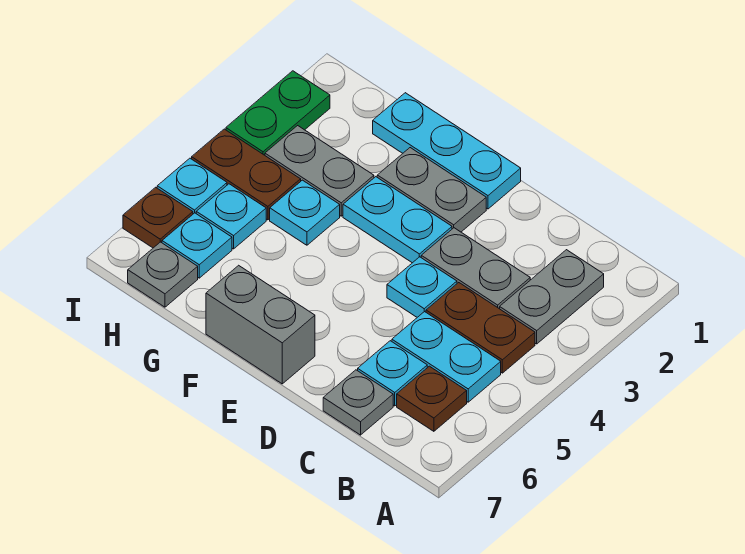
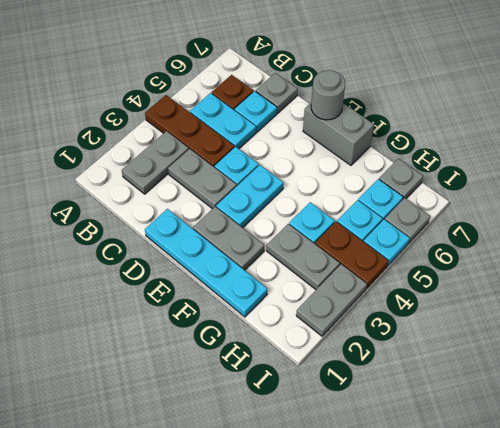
brown plate B4:C4 level 1 -> brown plate A4:C4 level 1
cyan plate E1:G1 level 1 -> cyan plate D1:G1 level 1
cyan plate E3:F3 level 1 -> cyan plate E3:E4 level 1
none -> grey round brick E7 level 2
green plate I2:I3 level 1 -> grey plate I2:I3 level 1
brown plate I6 level 1 -> grey plate I6 level 1

